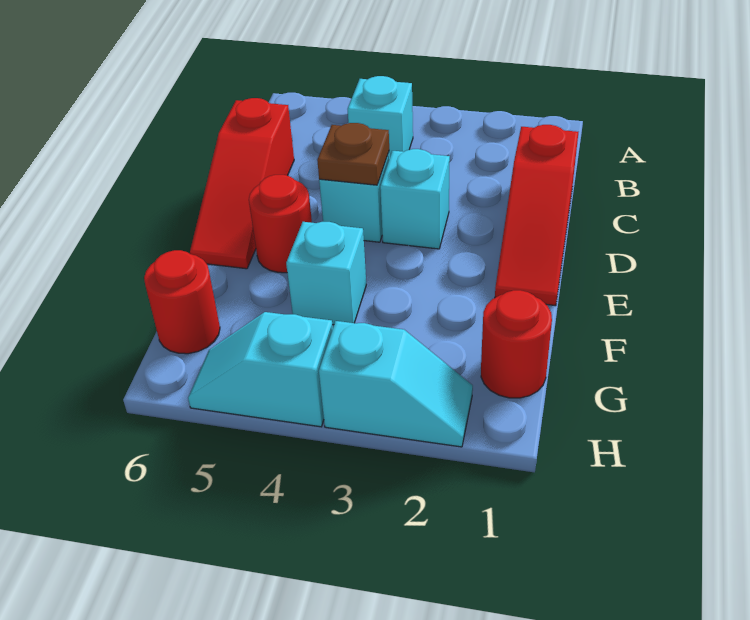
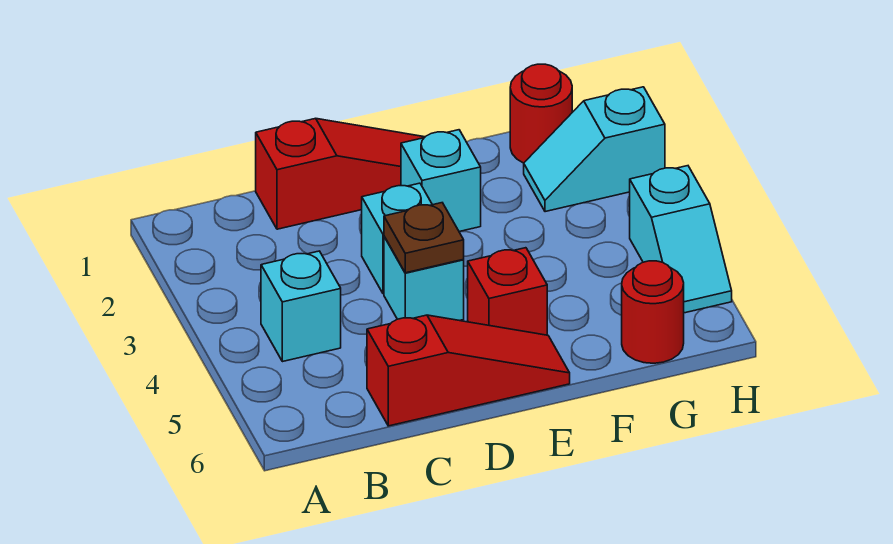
red round brick E5 level 1 -> red brick E5 level 1
cyan brick F4 level 1 -> cyan brick E2 level 1
cyan slope H2:H3 level 1 top 3 -> cyan slope G2:H2 level 1 top H

